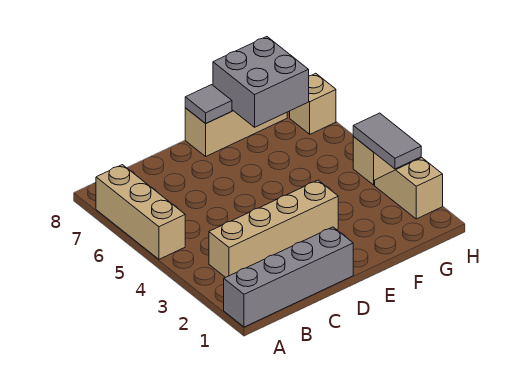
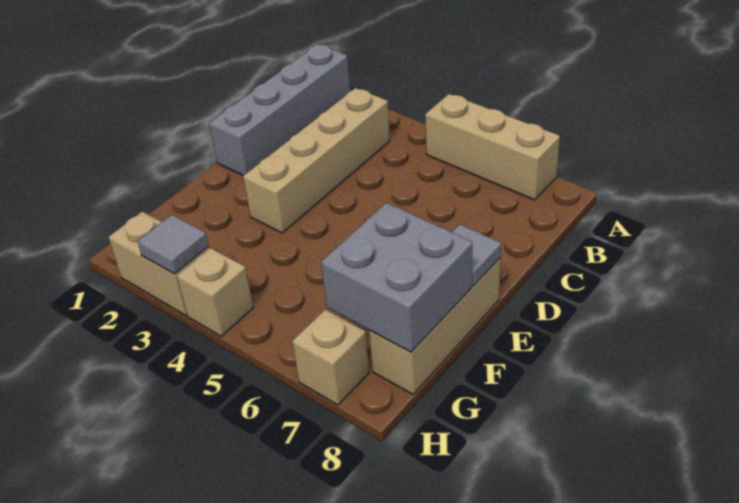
tan slope H2:H3 level 1 top 2 -> tan brick H2:H3 level 1
grey tile H3:H4 level 2 -> grey tile H3 level 2

